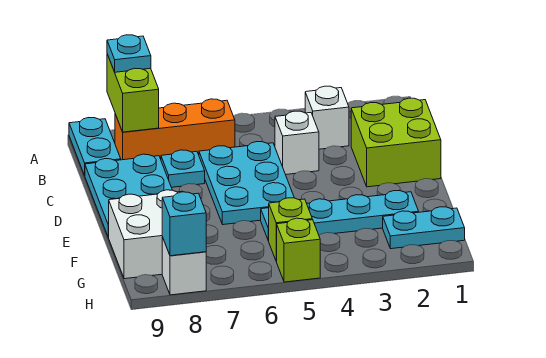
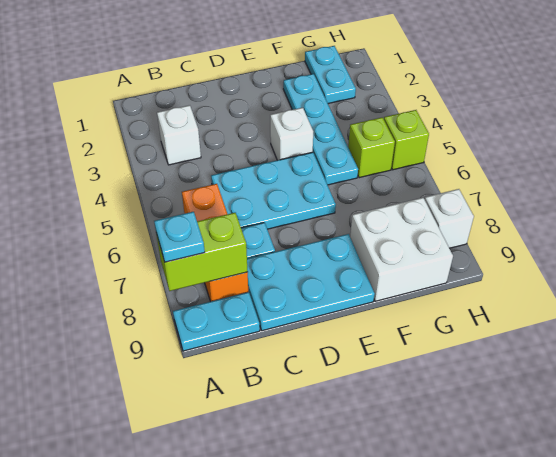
lime brick C1:D2 level 1 -> none
white brick C4 level 1 -> white brick E4 level 1
cyan brick H8 level 2 -> none

